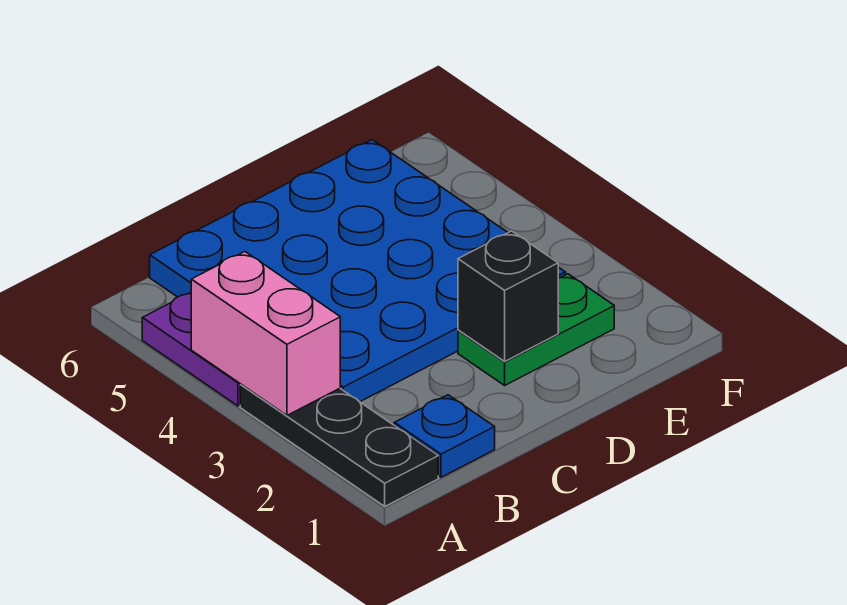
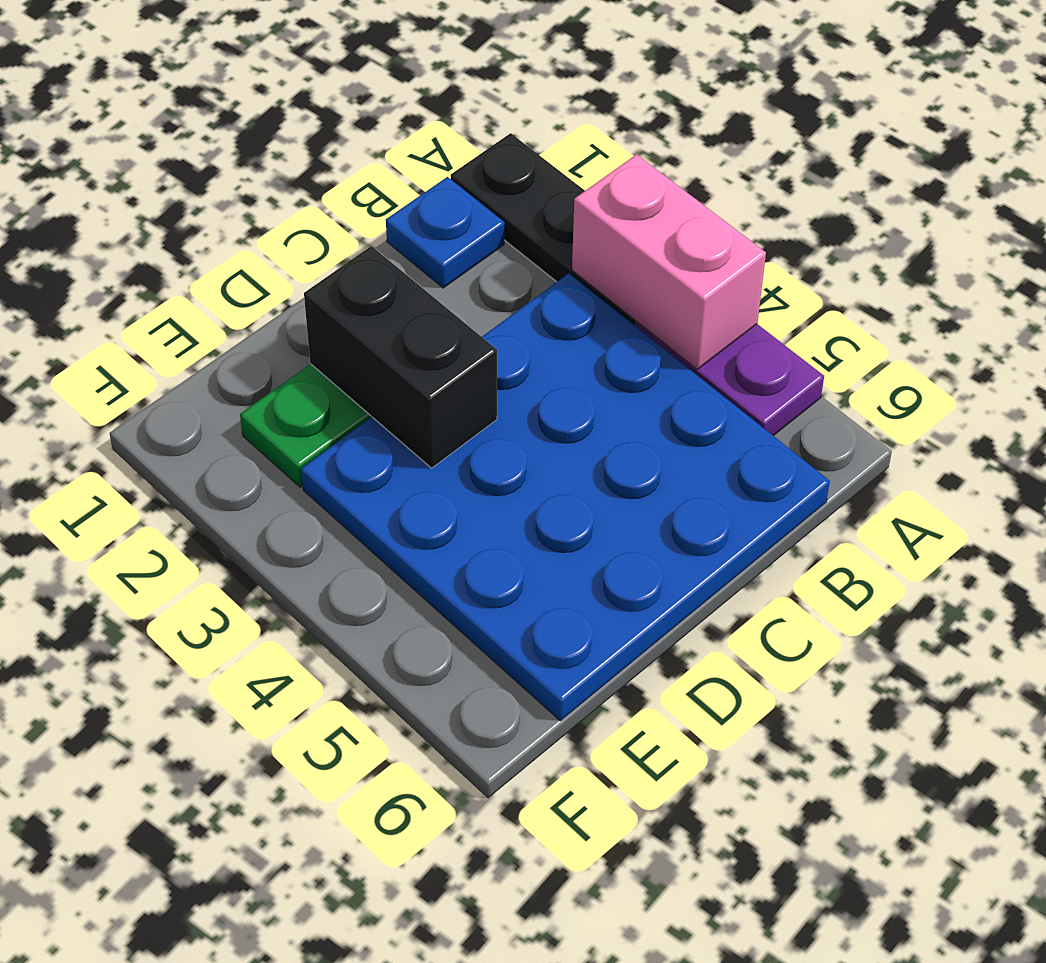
black brick D2 level 2 -> black brick D2:D3 level 2

